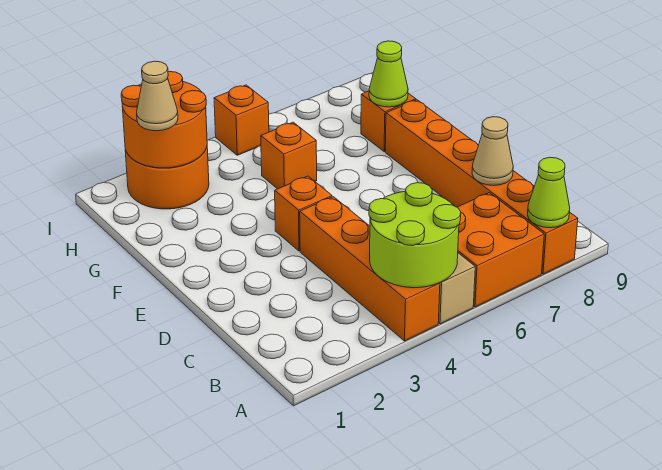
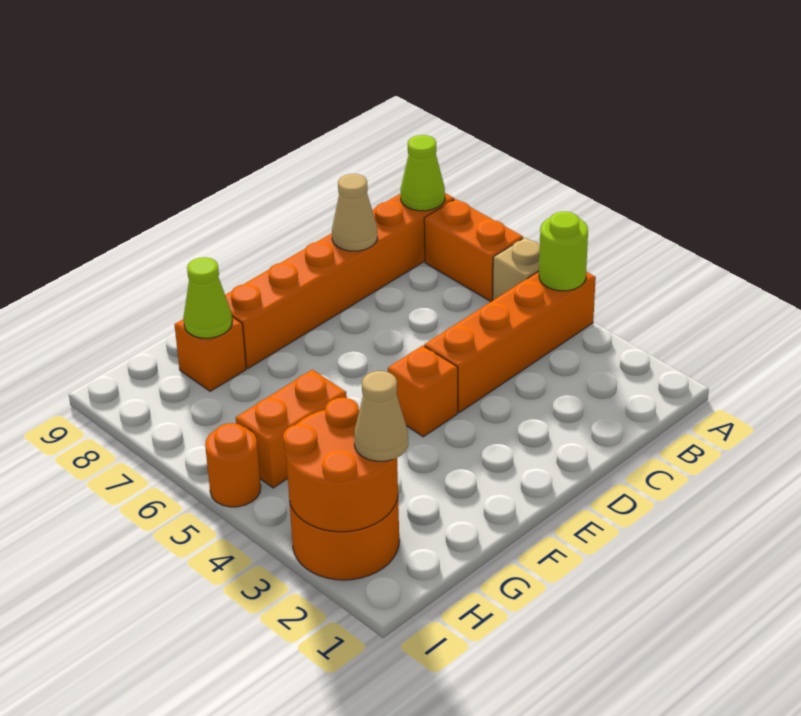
lime round brick A4:B5 level 2 -> lime round brick A4 level 2
orange brick A6:B7 level 1 -> orange brick A6:A7 level 1
orange brick G5 level 1 -> orange brick G5:H5 level 1
orange brick I5 level 1 -> orange round brick I5 level 1

